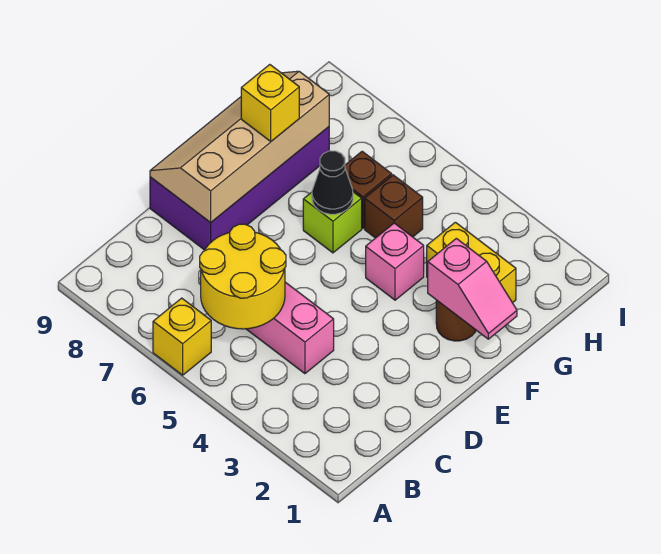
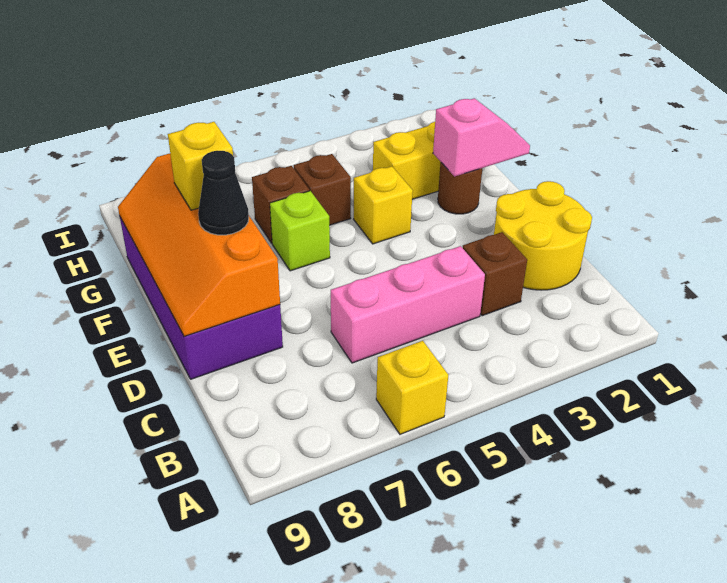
yellow round brick B5:C6 level 2 -> yellow round brick C1:D2 level 1
none -> brown brick C3 level 1
tan slope D8:G9 level 2 top 8 -> orange slope D8:G9 level 2 top 8
pink brick F4 level 1 -> yellow brick F4 level 1
black cone F6 level 2 -> black cone E8 level 3

